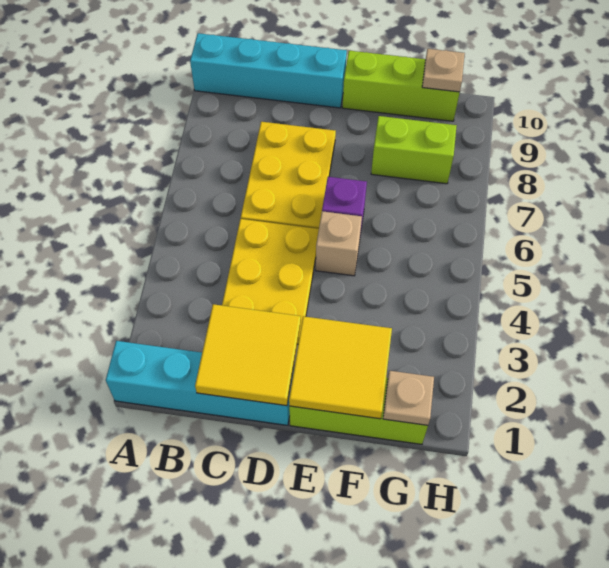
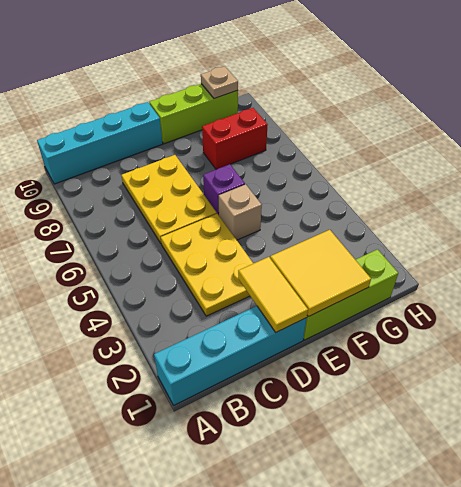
yellow tile C1:D2 level 2 -> yellow tile D1:D2 level 2
lime brick F8:G8 level 1 -> red brick F8:G8 level 1
tan plate G1 level 2 -> none

